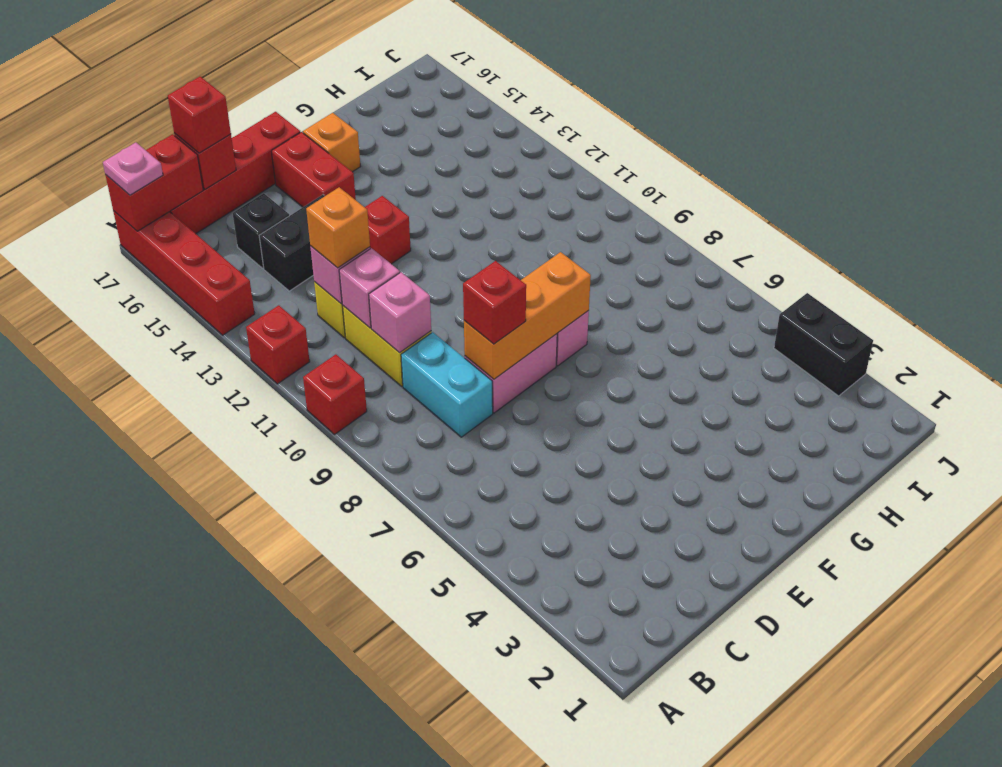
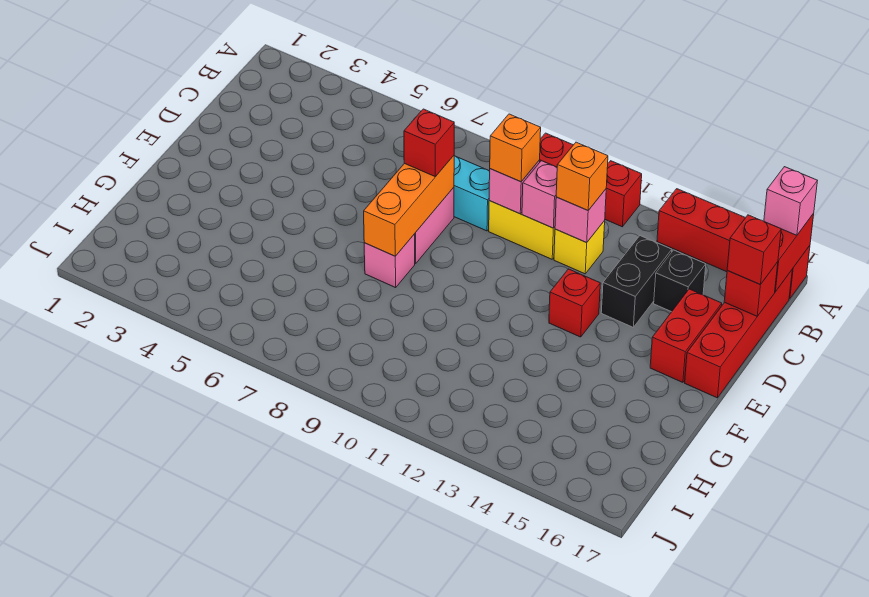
pink plate A17 level 3 -> pink brick A17 level 3
red brick E15:E16 level 1 -> red brick D16:E16 level 1
orange brick F16 level 1 -> orange brick C10 level 3
black brick J3:J4 level 1 -> none

